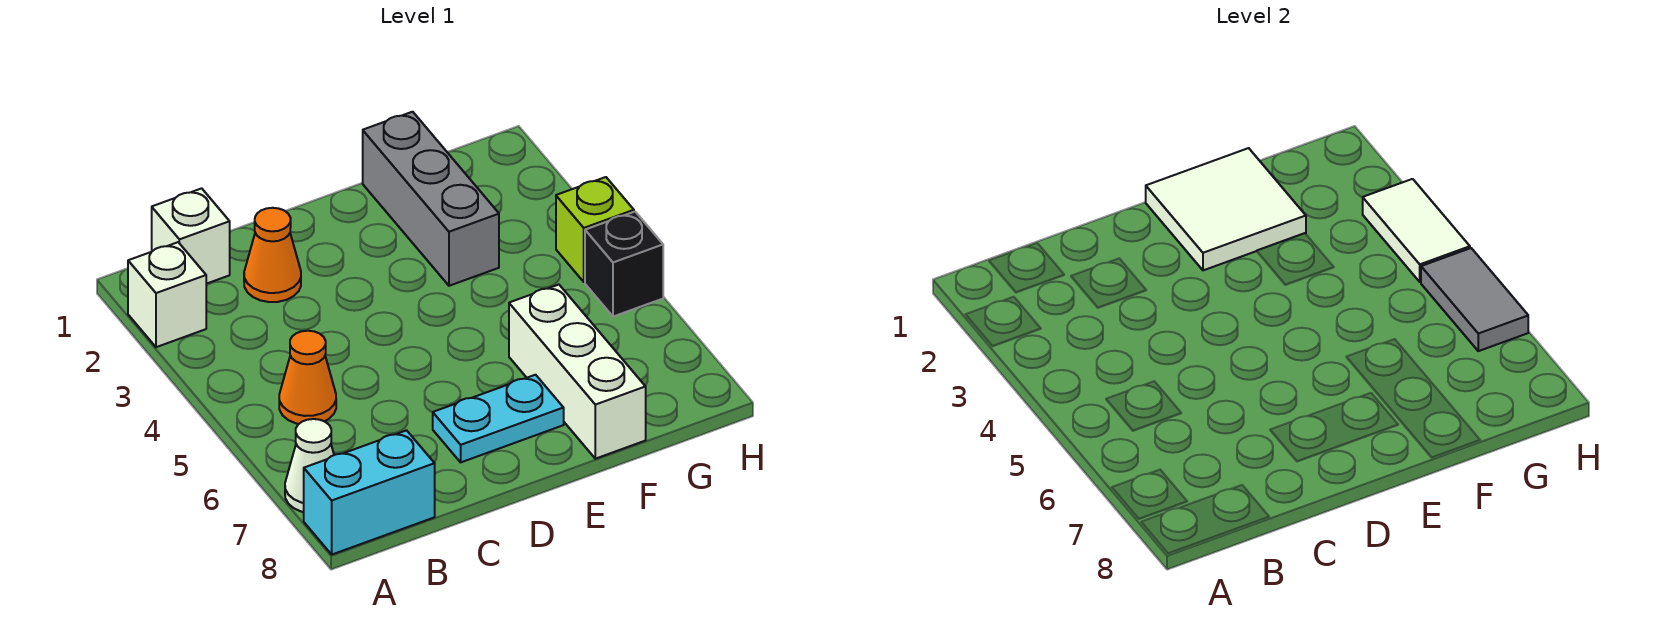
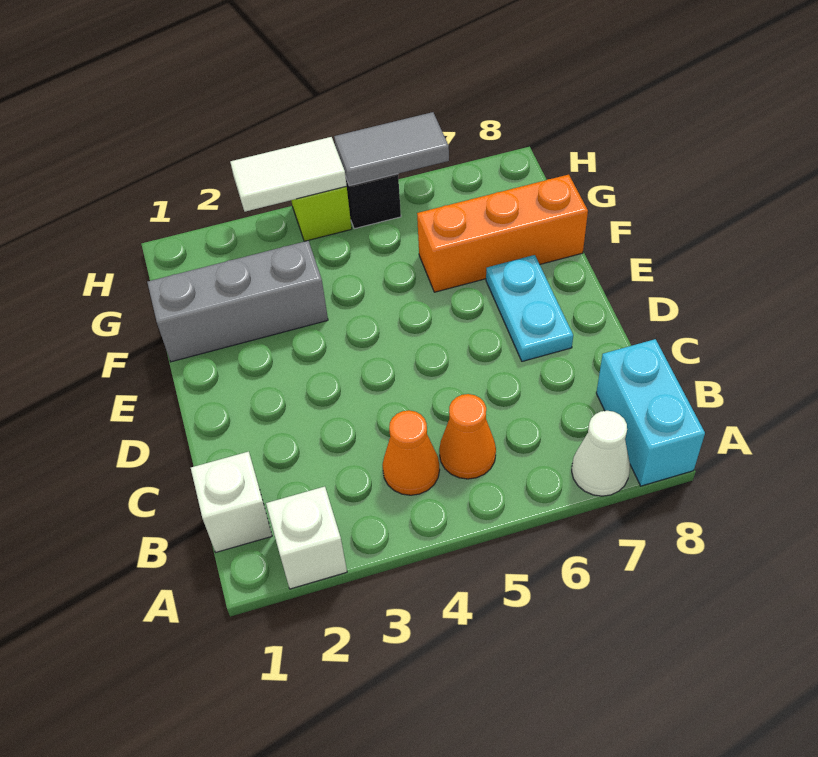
orange cone C2 level 1 -> orange cone B4 level 1
white tile E1:F2 level 2 -> none
white brick F6:F8 level 1 -> orange brick F6:F8 level 1

